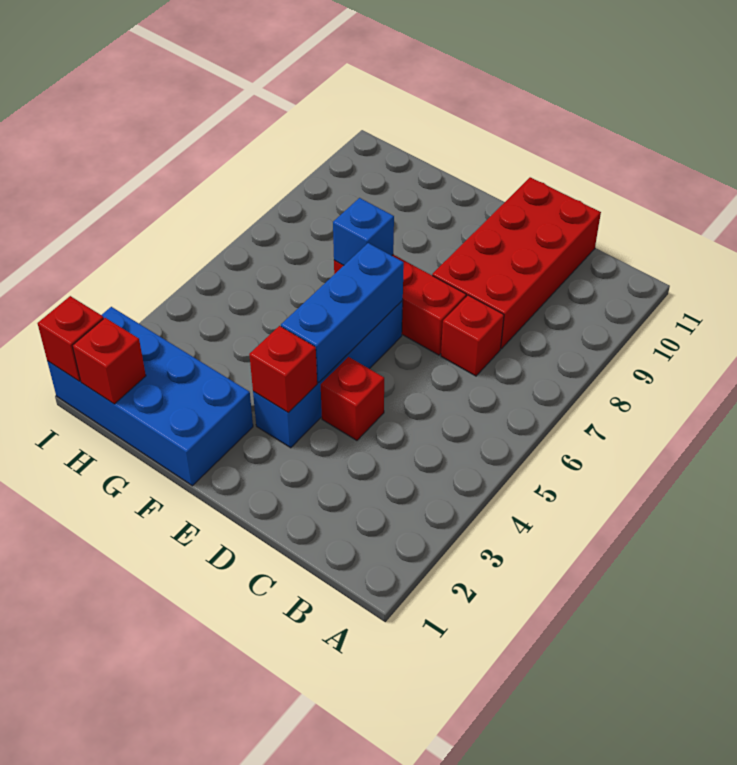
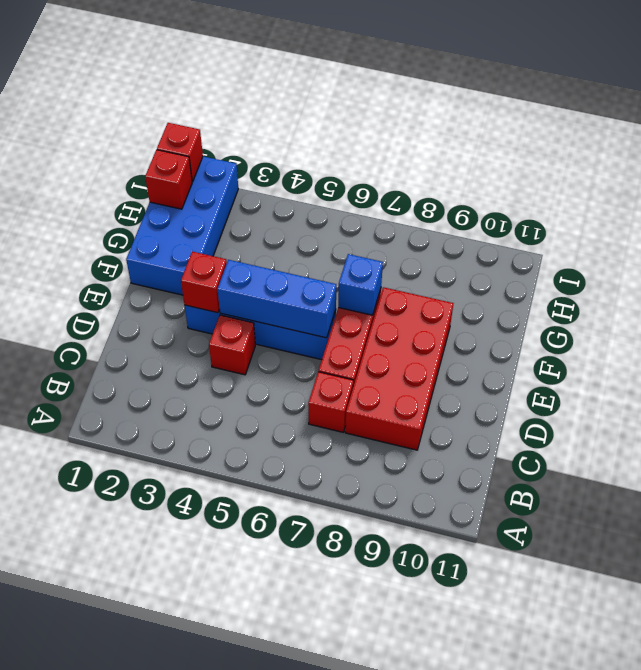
red brick C8:D11 level 1 -> red brick C8:F9 level 1

